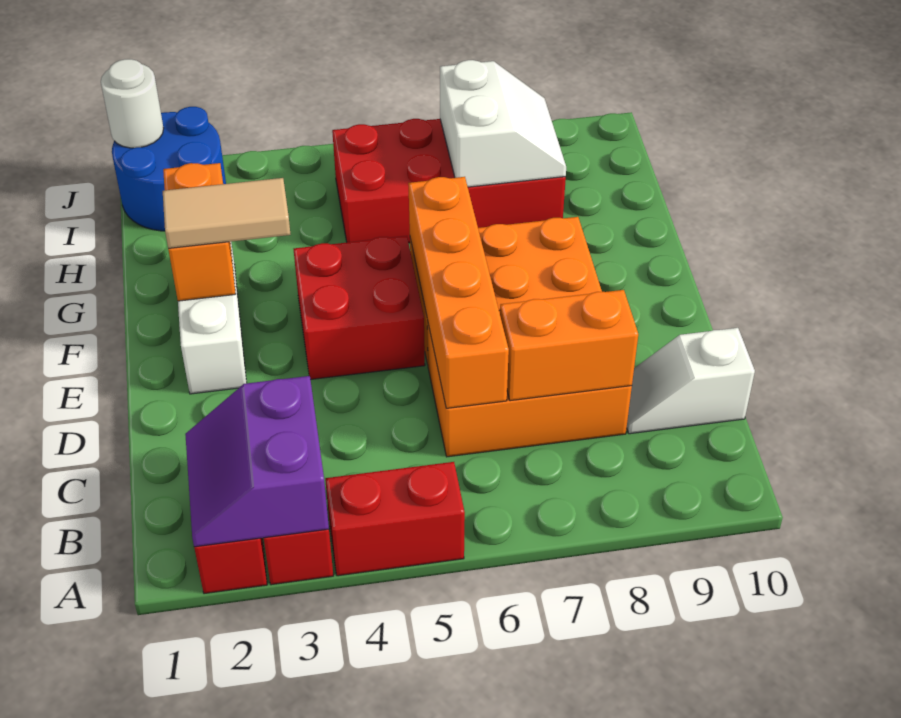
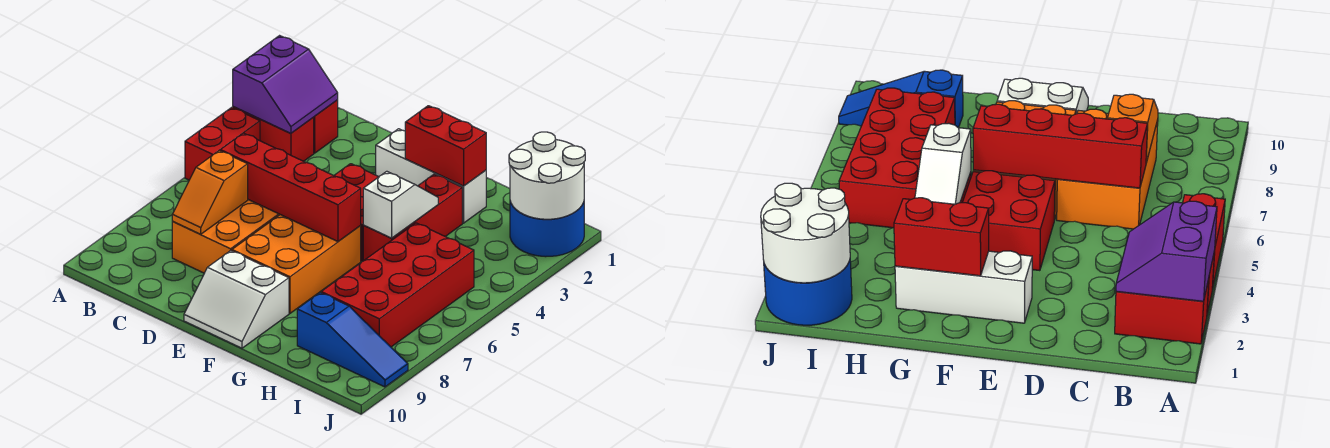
purple slope A2:B3 level 2 top 3 -> purple slope A2:B3 level 2 top A
orange brick C6:F6 level 2 -> red brick C6:F6 level 2
orange brick C7:C8 level 2 -> orange slope C7:C8 level 2 top 7
white slope C9:C10 level 1 top 10 -> white slope G4:G5 level 2 top 5
orange brick F2:G2 level 2 -> red brick F2:G2 level 2
tan tile F2:F3 level 3 -> none
none -> red brick G3:G5 level 1
white slope H7:I8 level 2 top 7 -> white slope E9:F10 level 1 top 9
none -> blue slope H9:J9 level 1 top H
white round brick J1 level 2 -> white round brick I1:J2 level 2

